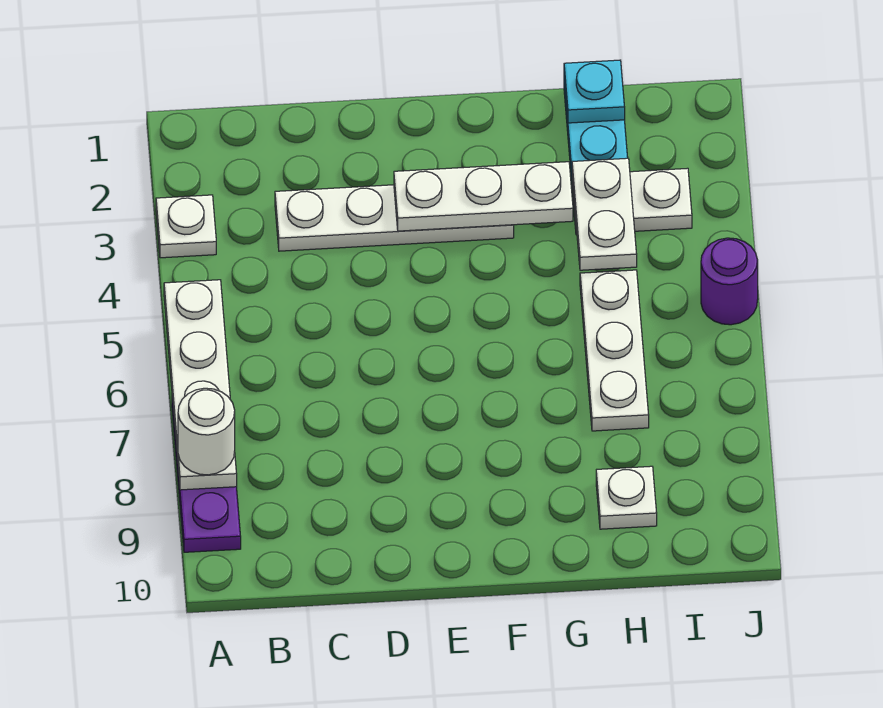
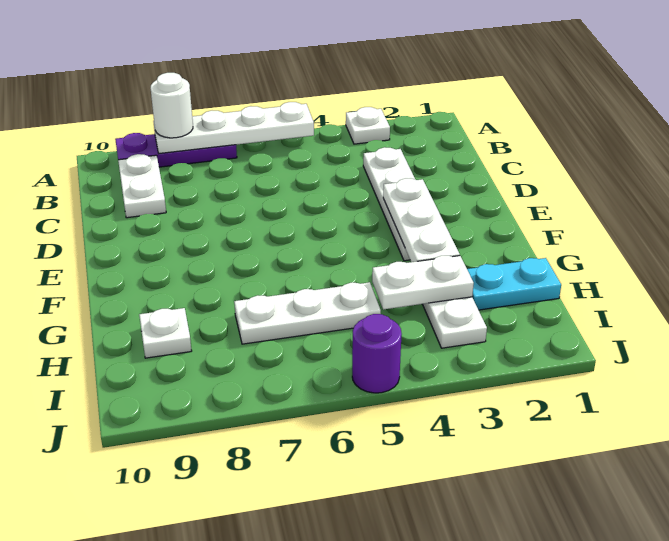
none -> white plate B9:C9 level 1
cyan plate H1 level 2 -> none

